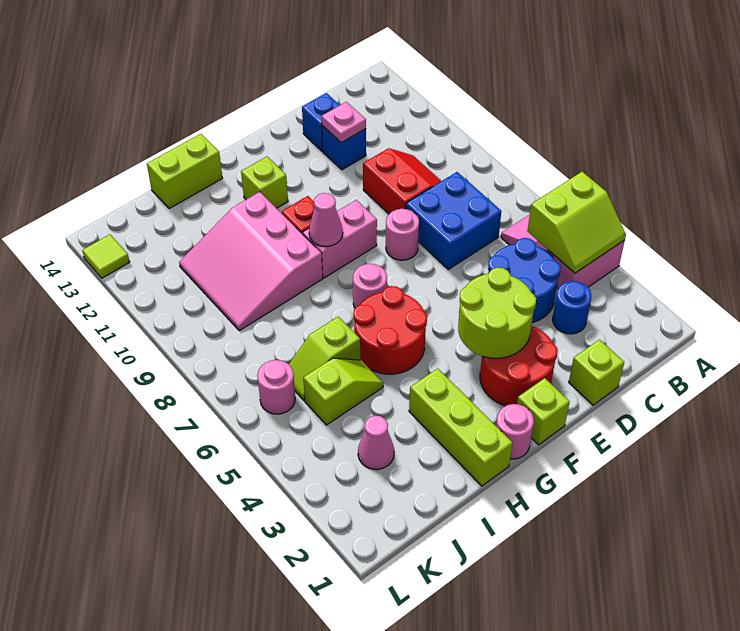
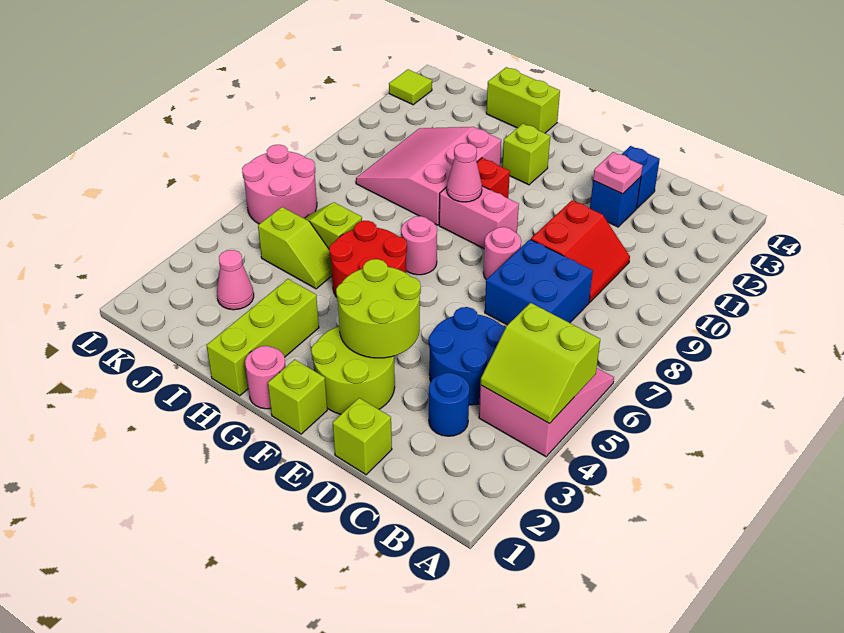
red round brick E2:F3 level 1 -> lime round brick E2:F3 level 1
pink round brick K6 level 1 -> pink round brick K6:L7 level 1

